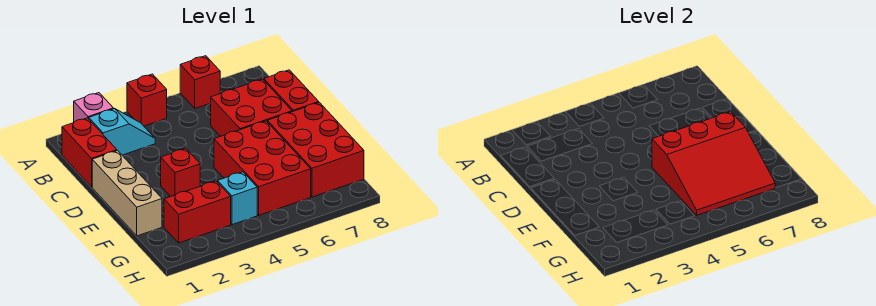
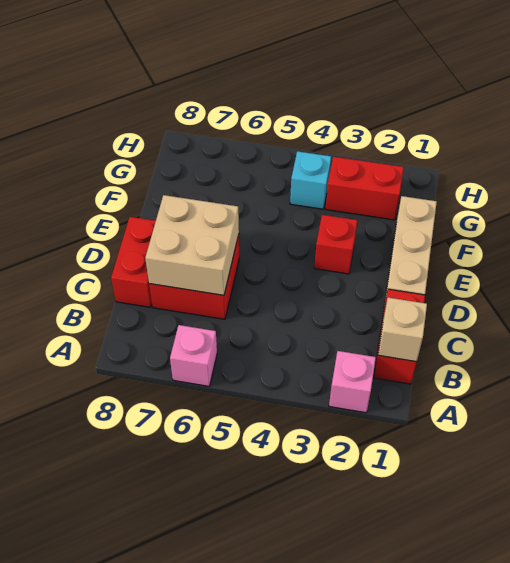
red brick A4 level 1 -> none
red brick A6 level 1 -> pink brick A6 level 1
none -> tan brick B1 level 2
cyan slope B2:B3 level 1 top 2 -> none
none -> tan brick C6:D7 level 2
red brick E5:G6 level 1 -> none
red slope E5:G7 level 2 top E -> none
red brick E7:G8 level 1 -> none

